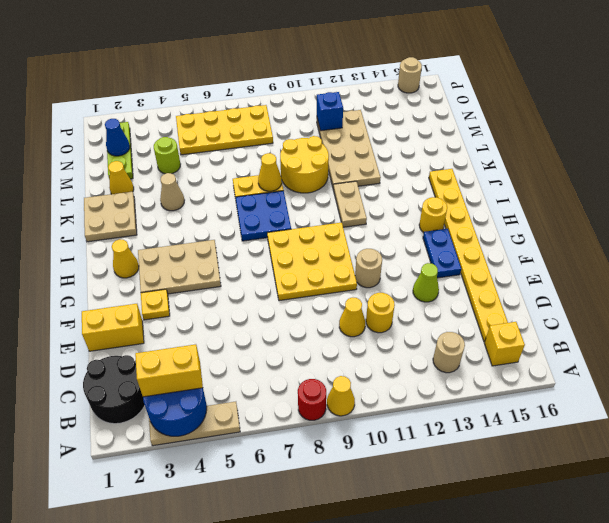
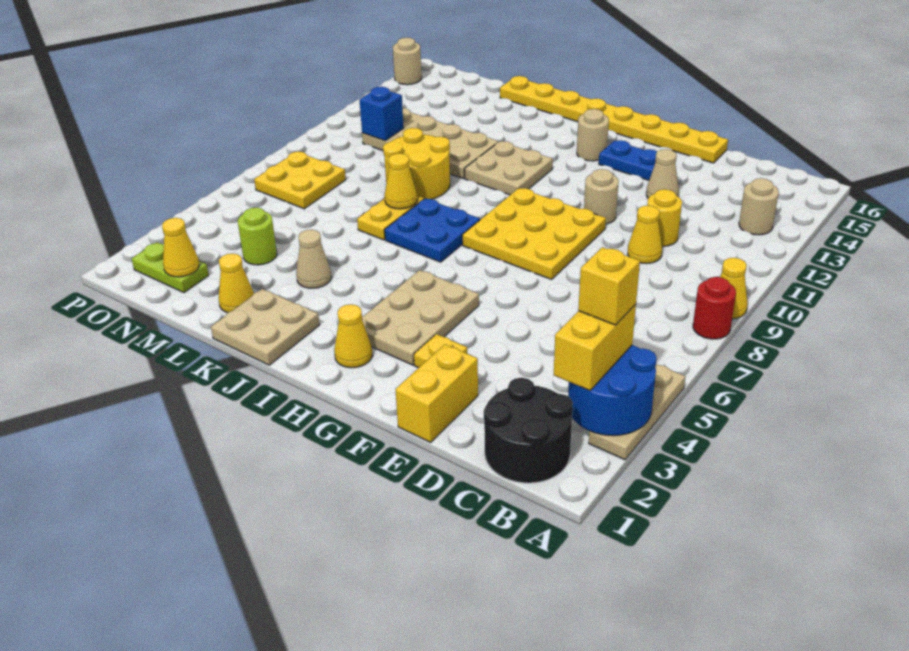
yellow brick B15 level 1 -> yellow brick B4 level 4
yellow plate C15:J15 level 1 -> yellow plate E16:L16 level 1
lime cone E13 level 1 -> tan cone E13 level 1
yellow round brick H14 level 1 -> tan round brick H14 level 1
tan plate I11:J11 level 1 -> tan plate I11:J12 level 1
lime plate M2:O2 level 1 -> lime plate N2:O2 level 1
blue cone N2 level 2 -> yellow cone N2 level 2
yellow plate N5:O8 level 1 -> yellow plate N7:O8 level 1

